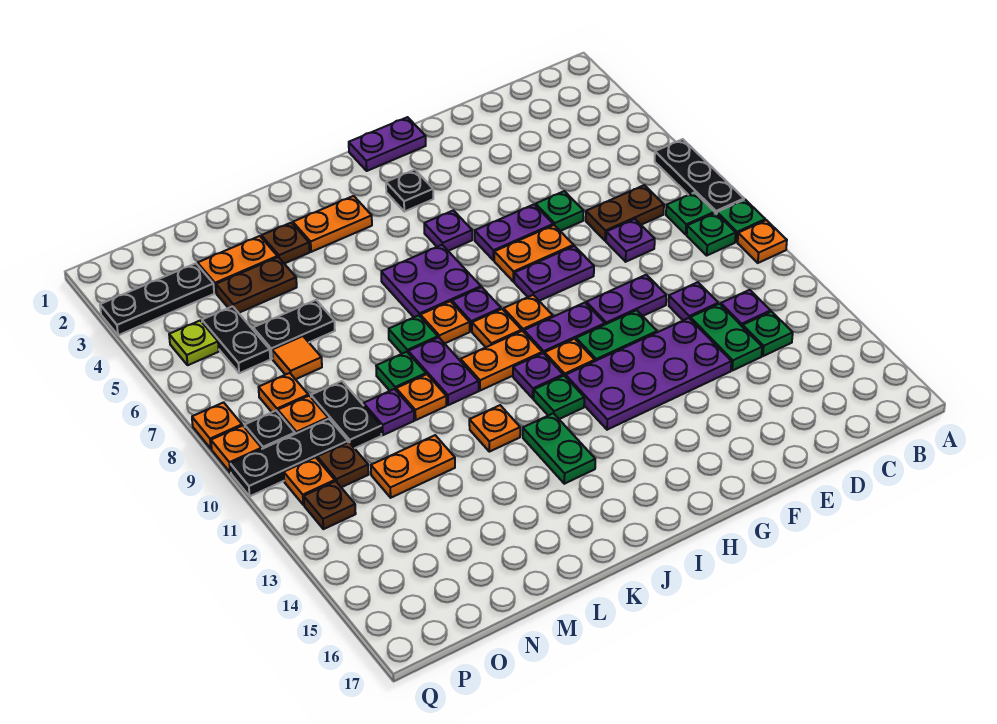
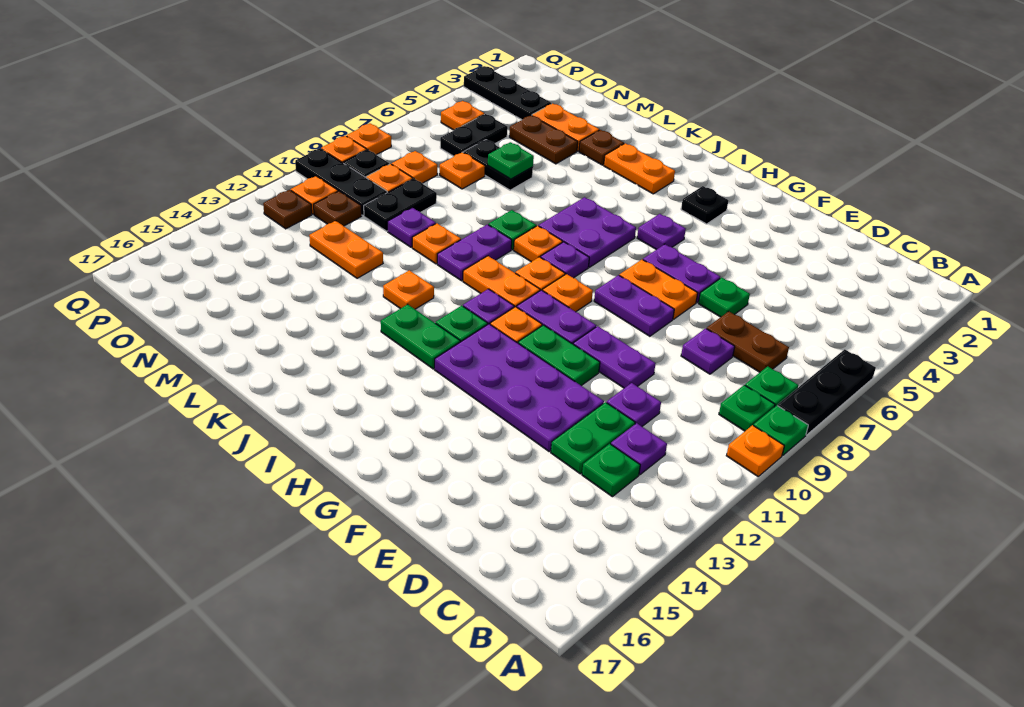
purple plate G1:H1 level 1 -> none
green plate J13:J14 level 1 -> green plate I13:J13 level 1
green plate L9 level 1 -> green plate M6 level 2
orange tile N7 level 1 -> orange plate N7 level 1
lime plate P5 level 1 -> orange plate P5 level 1

